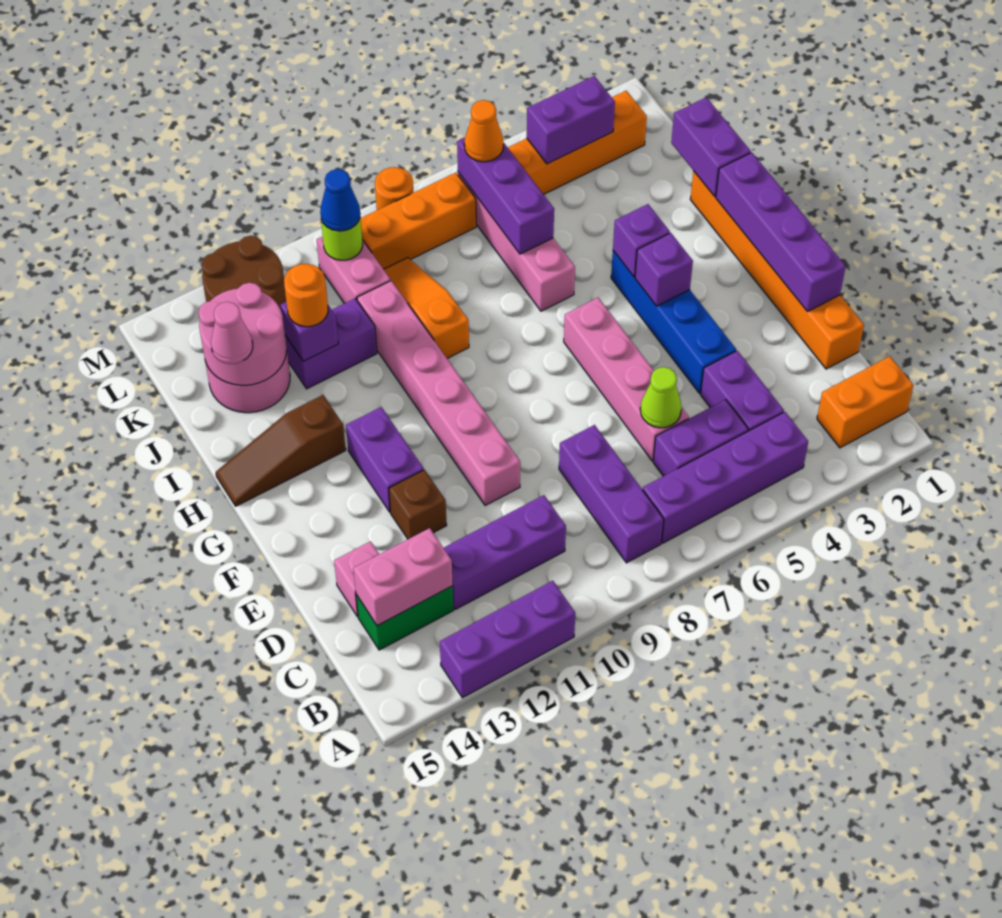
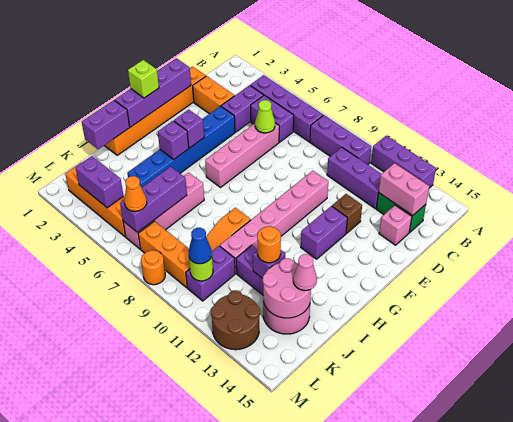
orange brick B1:B2 level 1 -> orange brick D2:D3 level 1
purple brick B8:D8 level 1 -> purple brick B8:B10 level 1
blue brick E4:H4 level 1 -> blue brick E4:J4 level 1
none -> lime brick G1 level 3
brown slope H13:H15 level 1 top 13 -> none
pink brick K10:L10 level 1 -> purple brick K10:L10 level 1

